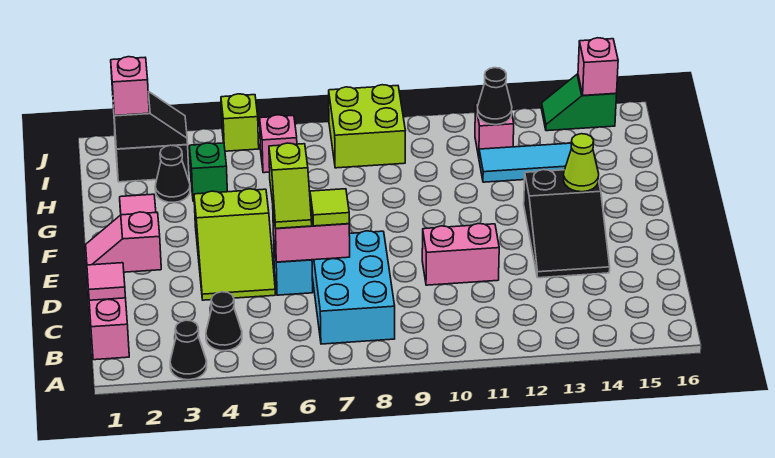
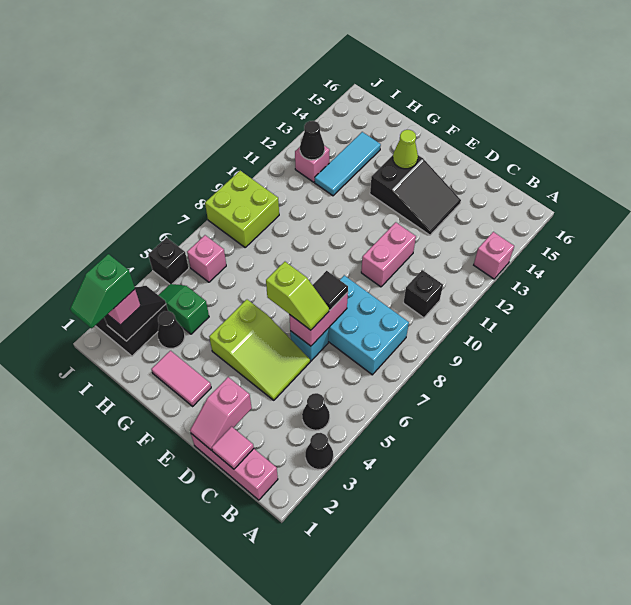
none -> black brick B10 level 1
lime tile D7 level 3 -> black tile D7 level 3
lime brick J5 level 1 -> black brick J5 level 1
green slope J14:J15 level 1 top 15 -> green slope I1:I2 level 4 top 2
pink brick J15 level 2 -> pink brick A13 level 1

